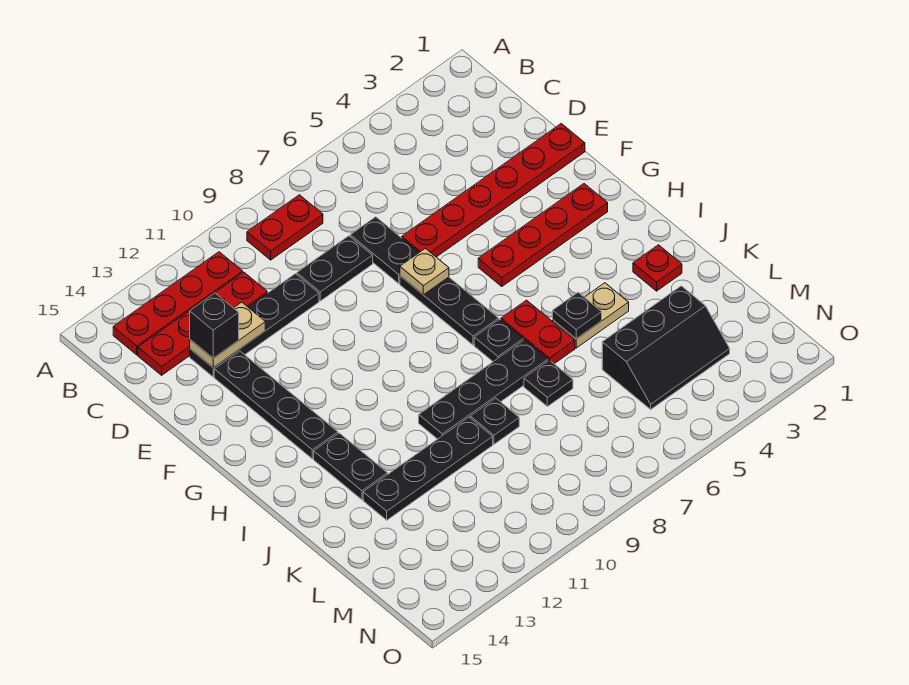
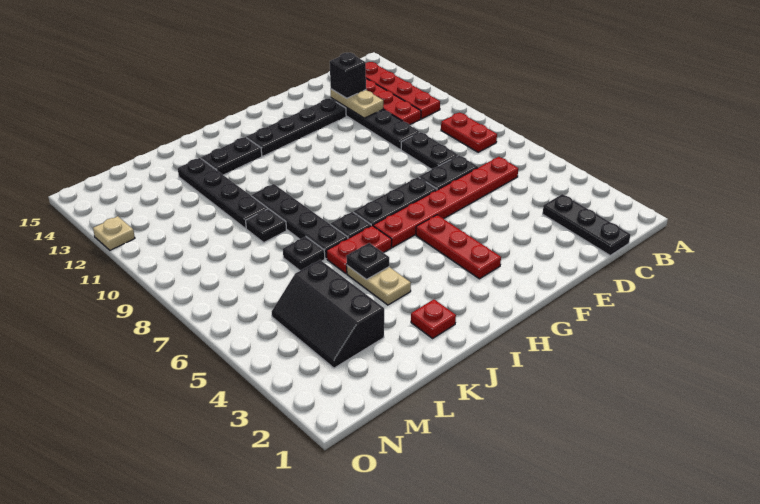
none -> black plate C1:C3 level 1
red plate E1:E6 level 1 -> red plate C6:H6 level 1
tan plate F7 level 2 -> tan plate O12 level 1
red plate G2:G5 level 1 -> red plate G3:G5 level 1

